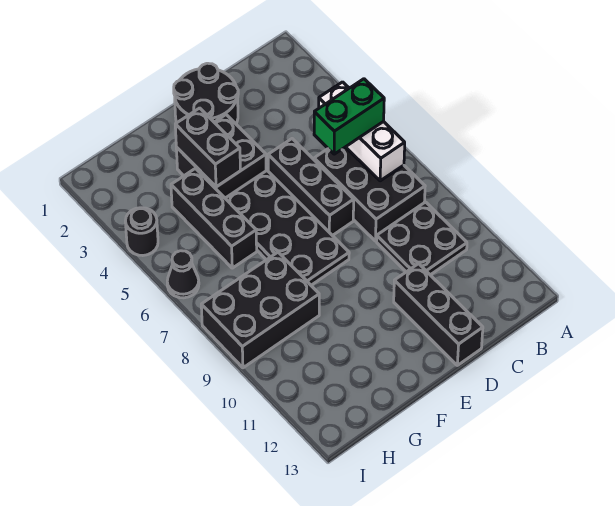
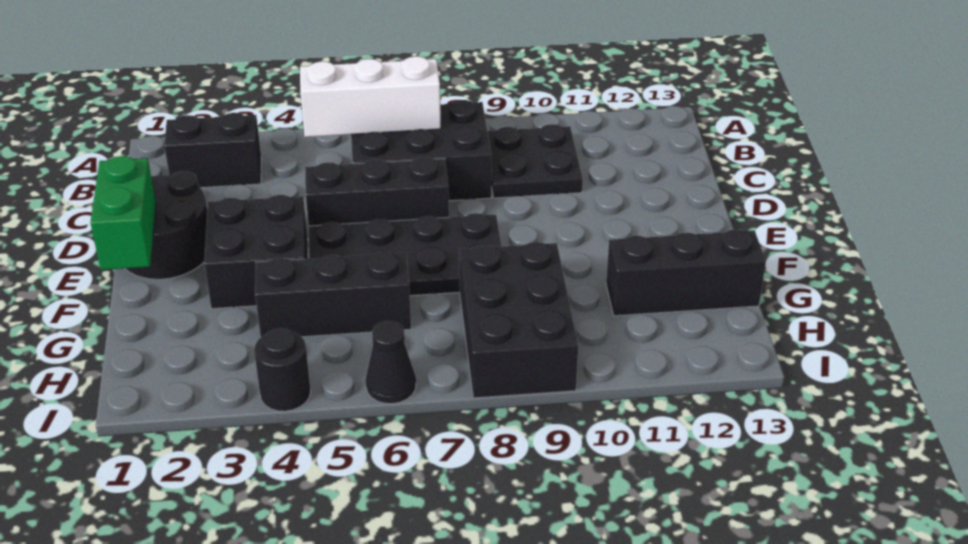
green brick B6:C6 level 3 -> green brick E1:F1 level 2
black brick D11:D13 level 1 -> black brick G11:G13 level 1
black brick F3:F4 level 2 -> black brick B2:B3 level 1

